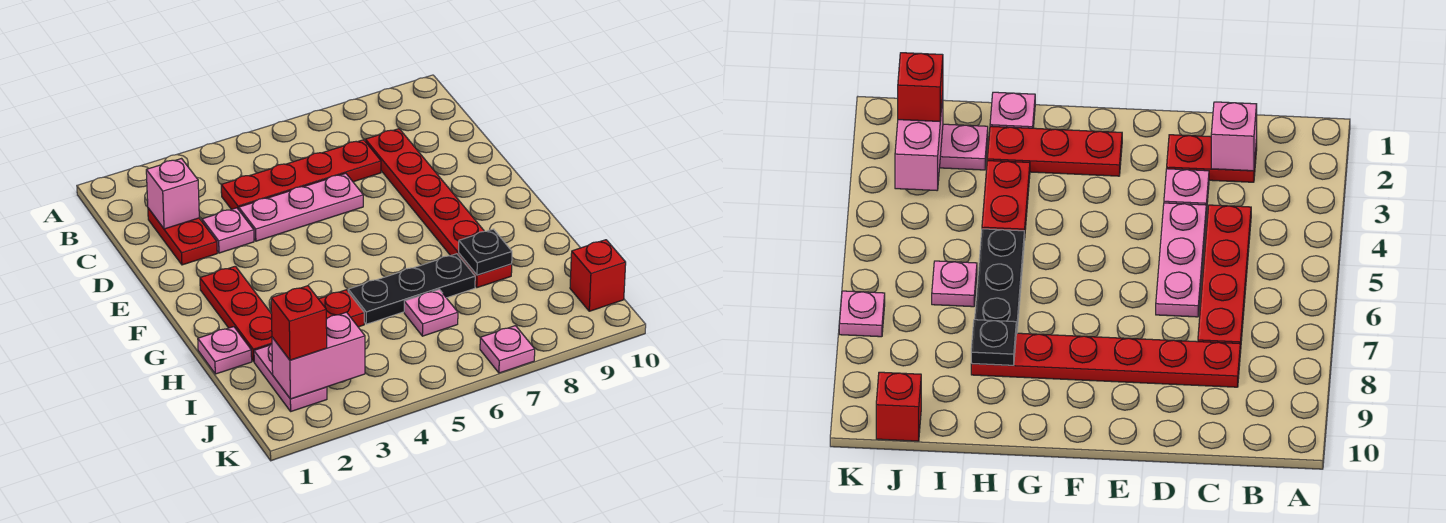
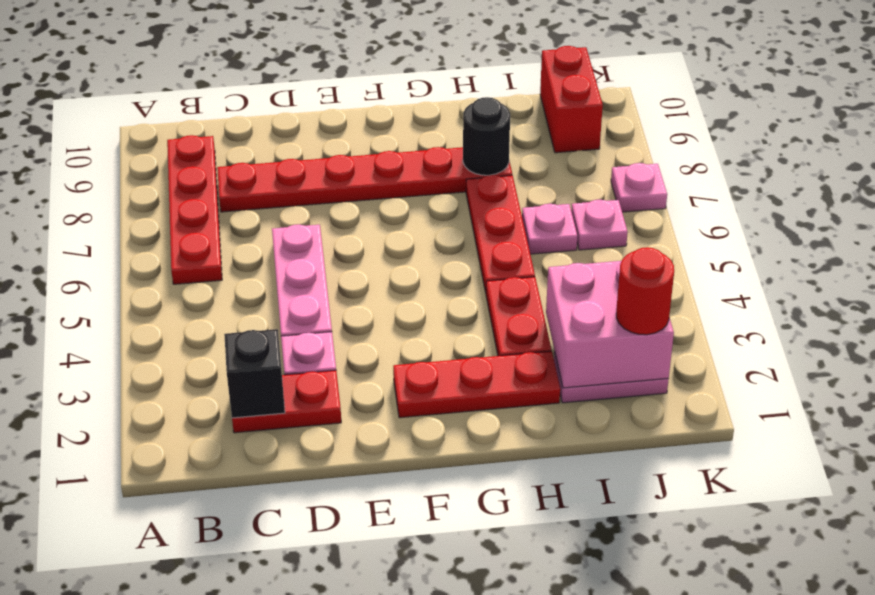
pink brick C2 level 2 -> black brick C2 level 2
red plate C4:C7 level 1 -> red plate B6:B9 level 1
pink plate H1 level 1 -> pink plate J6 level 1
black plate H5:H7 level 1 -> red plate H5:H7 level 1
black plate H8 level 2 -> black round brick H8 level 2
pink brick J2:J3 level 2 -> pink brick I2:J3 level 2
red brick J2 level 3 -> red round brick J2 level 3
red brick J10 level 1 -> red brick J9:J10 level 1

